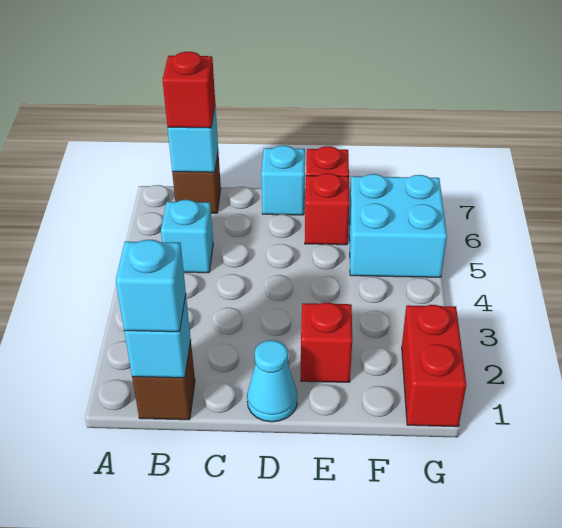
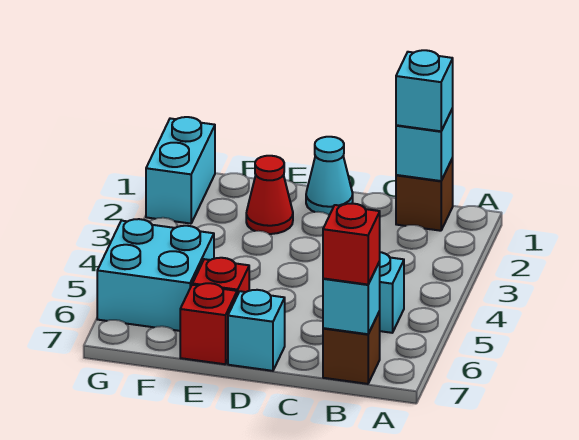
red brick E2 level 1 -> red cone E2 level 1
red brick G1:G2 level 1 -> cyan brick G1:G2 level 1

